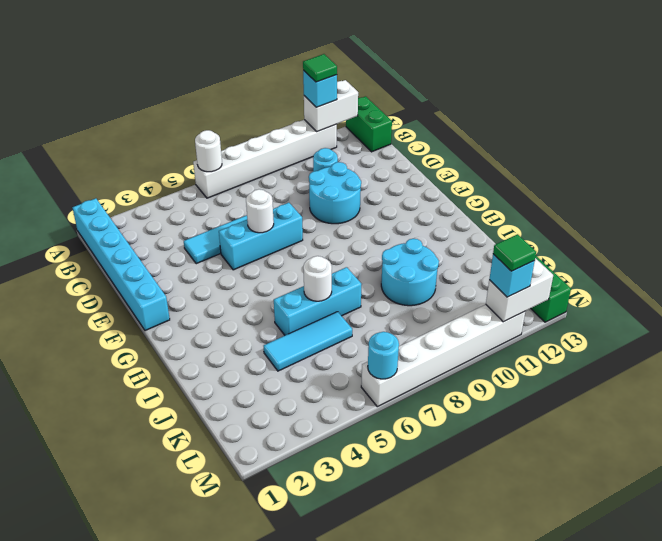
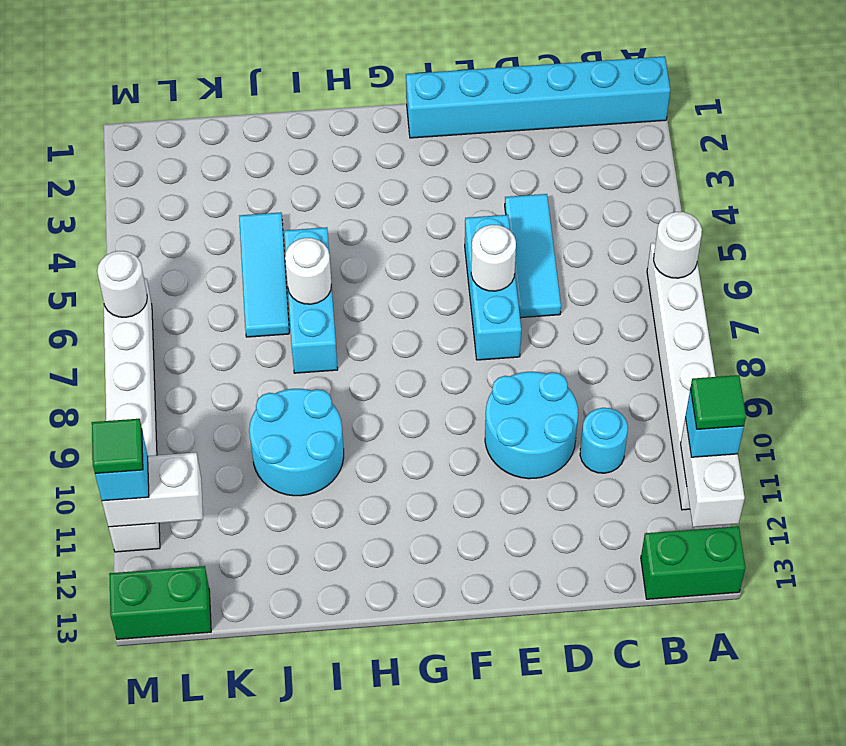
cyan round brick M6 level 2 -> white round brick M6 level 2
white brick M11:M12 level 2 -> white brick L11:M11 level 2

